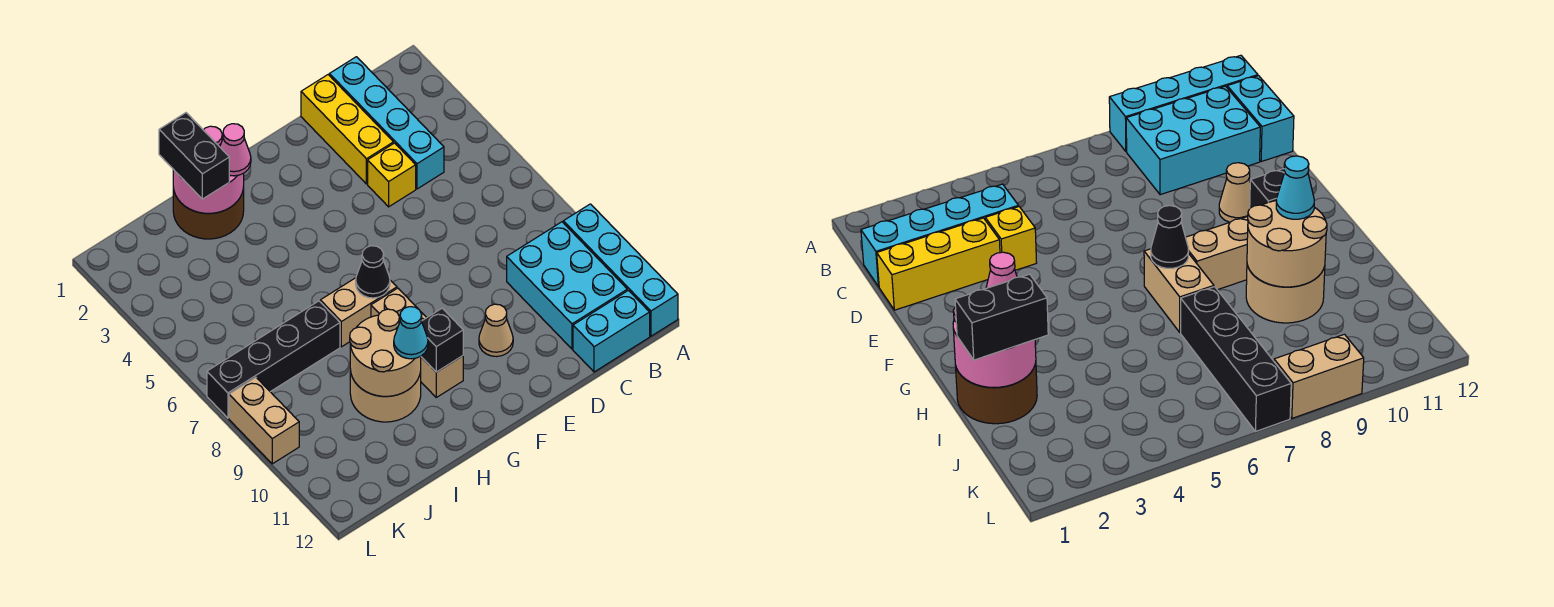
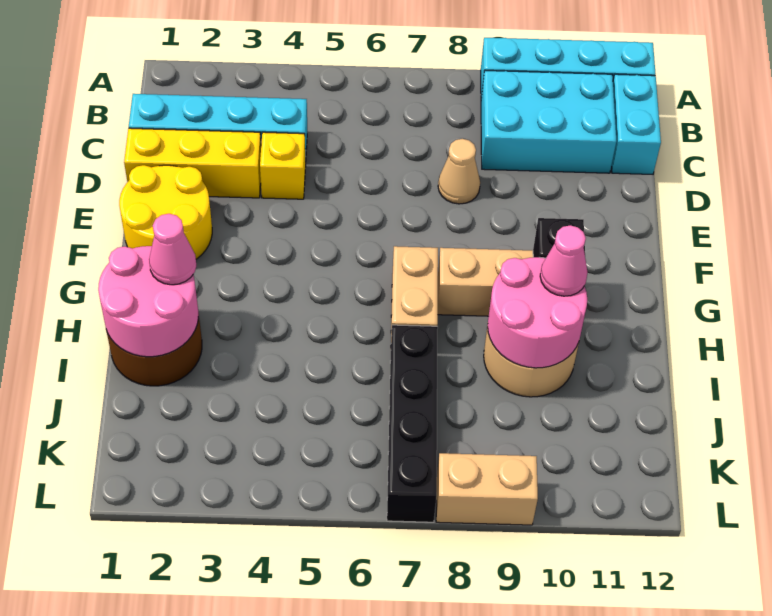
none -> yellow round brick E1:F2 level 1
tan cone E10 level 1 -> tan cone D8 level 1
black cone G7 level 2 -> none
tan round brick H9:I10 level 2 -> pink round brick H9:I10 level 2
cyan cone H10 level 3 -> pink cone H10 level 3
black brick I1:I2 level 3 -> none

